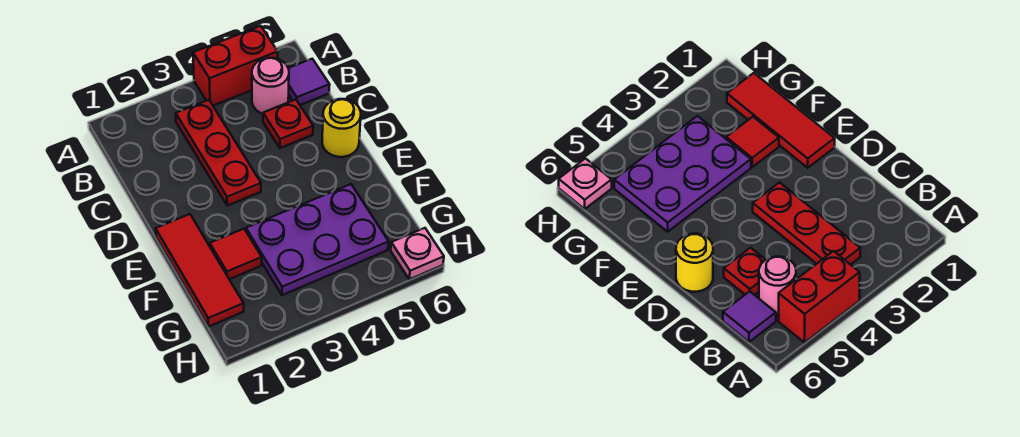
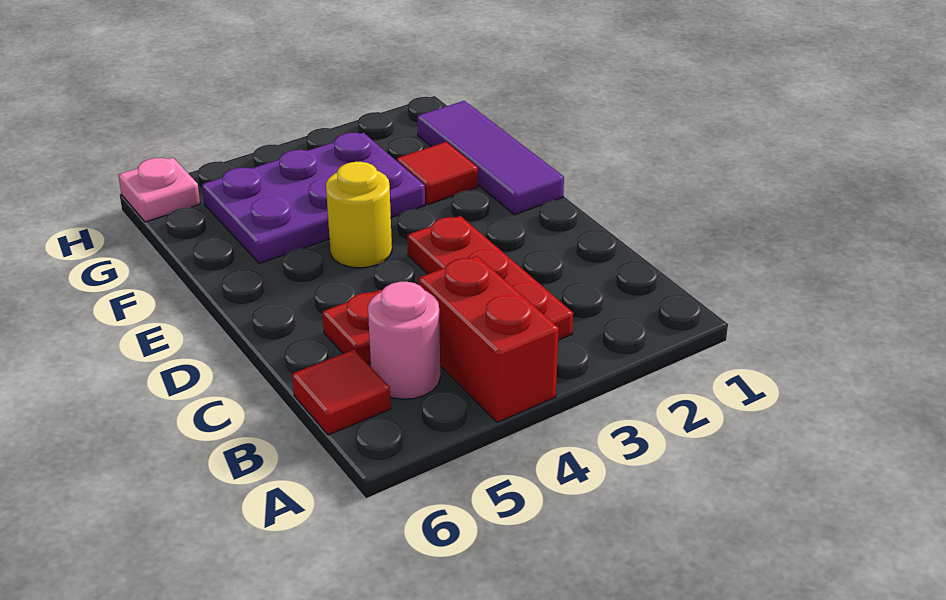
red brick A4:A5 level 1 -> red brick A4:B4 level 1
purple tile B6 level 1 -> red tile B6 level 1
yellow round brick D6 level 1 -> yellow round brick E4 level 1
red tile E1:G1 level 1 -> purple tile E1:G1 level 1

